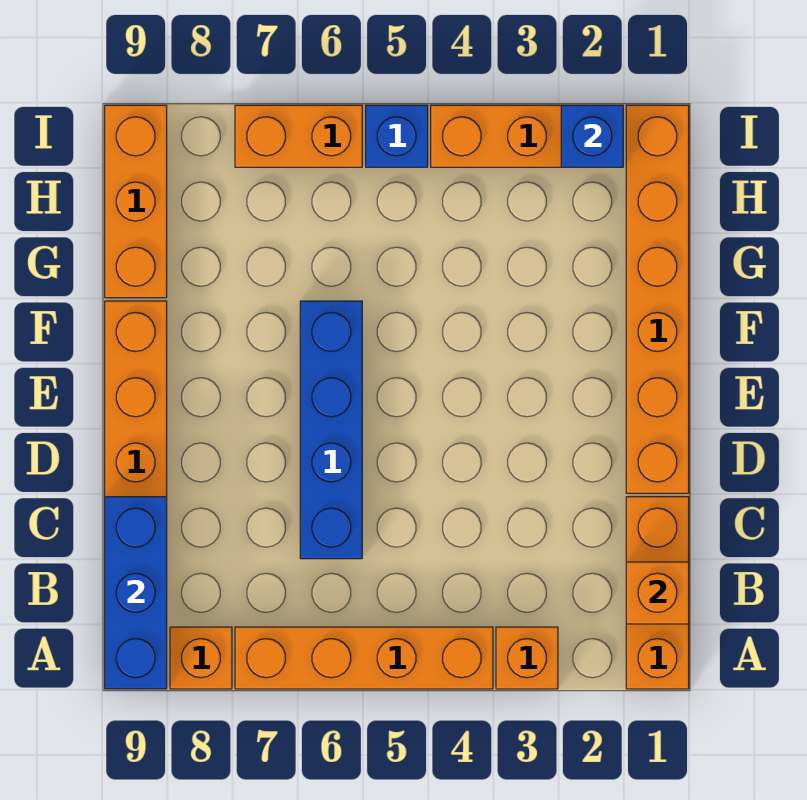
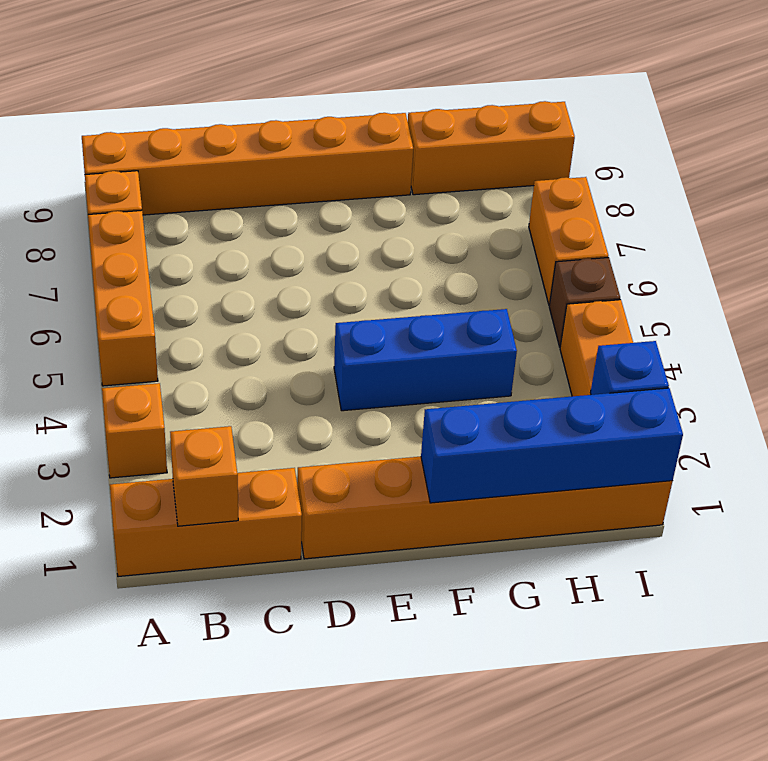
orange brick A4:A7 level 1 -> orange brick A5:A7 level 1
blue brick A9:C9 level 2 -> blue brick E4:G4 level 1
blue brick C6:F6 level 1 -> blue brick F1:I1 level 2
blue brick I5 level 1 -> brown brick I5 level 1

